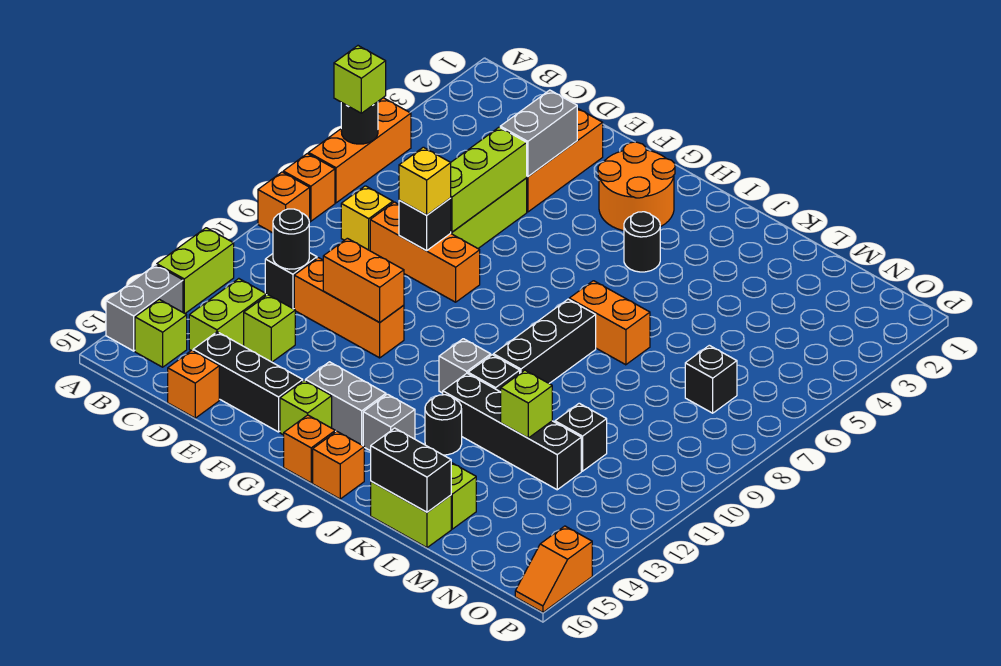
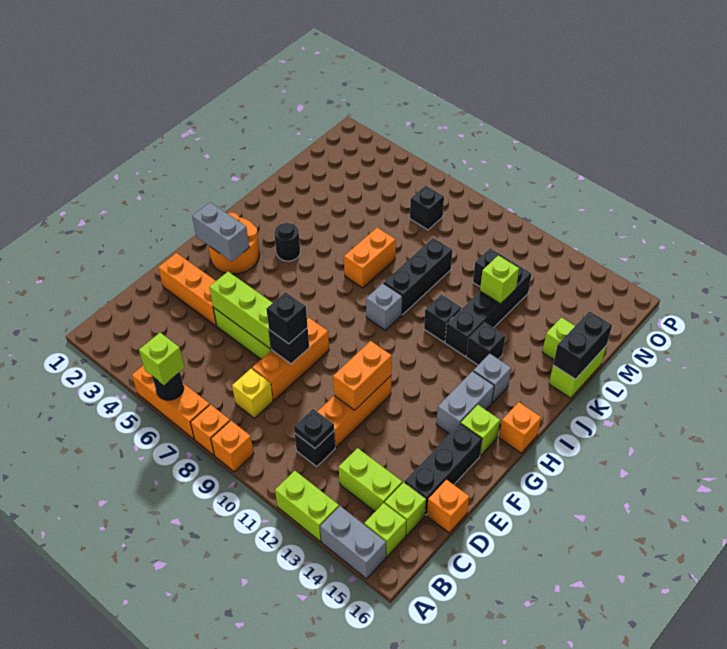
black round brick C11 level 2 -> black plate C11 level 2
lime brick D13 level 1 -> lime brick C15 level 1
grey brick E3:E4 level 2 -> grey brick G2:G3 level 2
yellow brick E8 level 3 -> black brick E8 level 3
grey brick I11 level 1 -> grey brick I9 level 1
orange brick I16 level 1 -> none
black brick J8:J10 level 1 -> black brick J9:L9 level 1
black round brick J13 level 1 -> black brick J13 level 1
orange slope P15:P16 level 1 top 15 -> none

